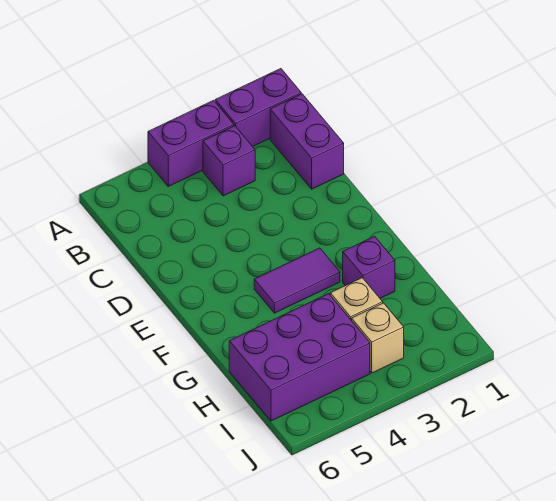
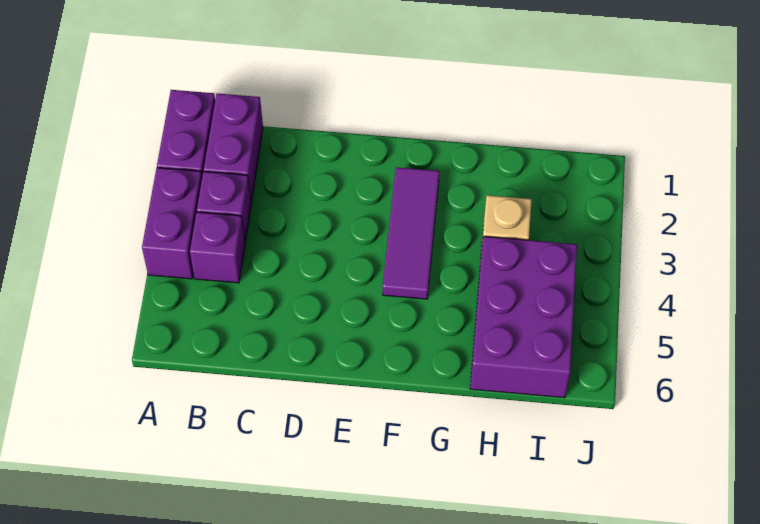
purple brick B1:C1 level 1 -> purple brick B1:B2 level 1
purple tile F3:F4 level 1 -> purple tile F2:F4 level 1
purple brick G2 level 1 -> purple brick B4 level 1
tan brick I3 level 1 -> none

